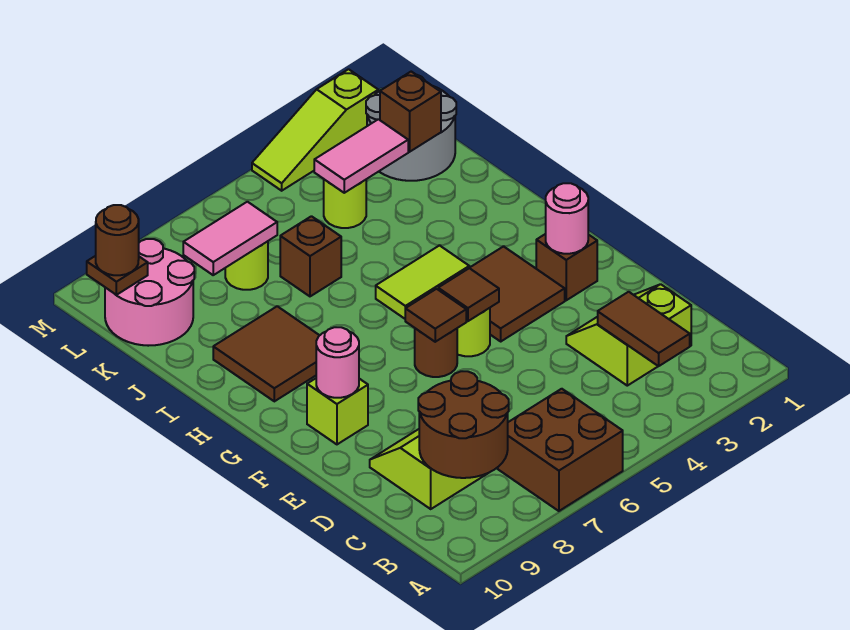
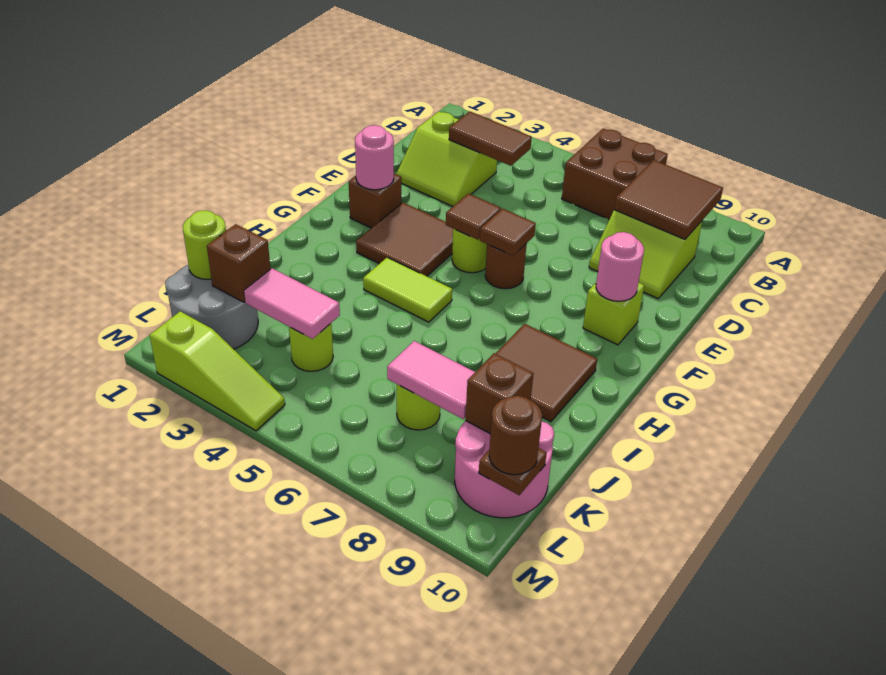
brown tile B3:C3 level 2 -> brown tile C3:C4 level 2
brown round brick B8:C9 level 2 -> brown tile B8:C9 level 2
brown brick J6 level 1 -> brown brick K9 level 2
none -> lime round brick K1 level 2

